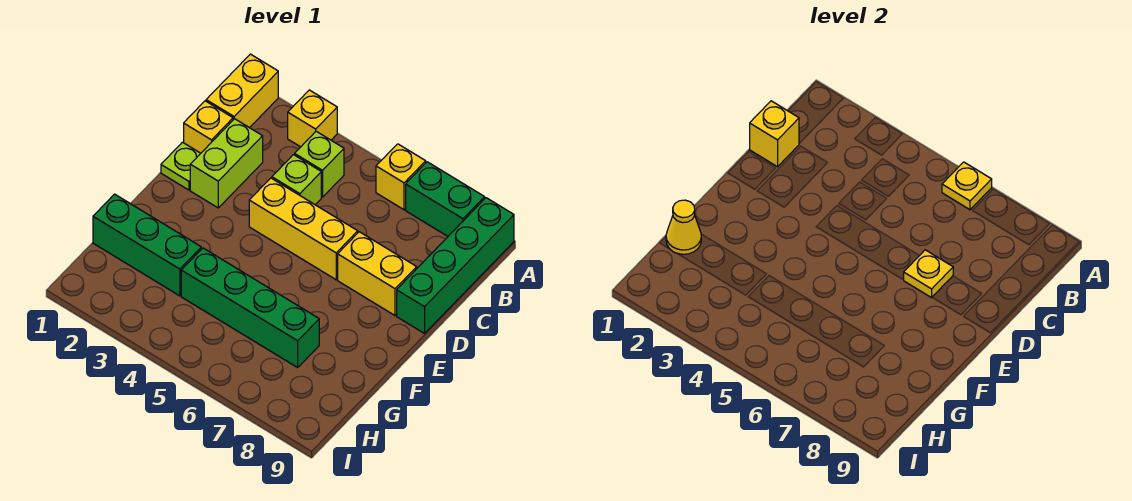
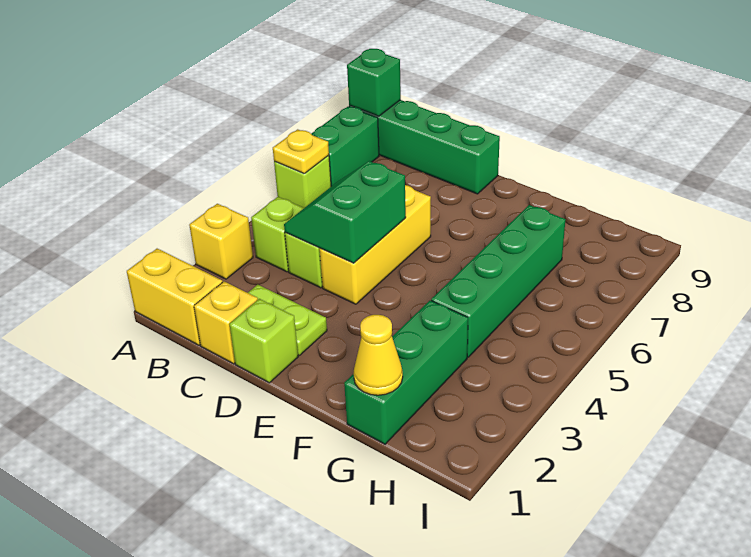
yellow brick A6 level 1 -> lime brick A6 level 1
none -> green brick A9 level 2
yellow brick C1 level 2 -> none
lime brick C2:D2 level 1 -> lime plate C2:D2 level 1
none -> green slope C4:D5 level 2 top D
lime plate D1 level 1 -> lime brick D1 level 1
yellow brick D7:D8 level 1 -> none
yellow plate D7 level 2 -> none

